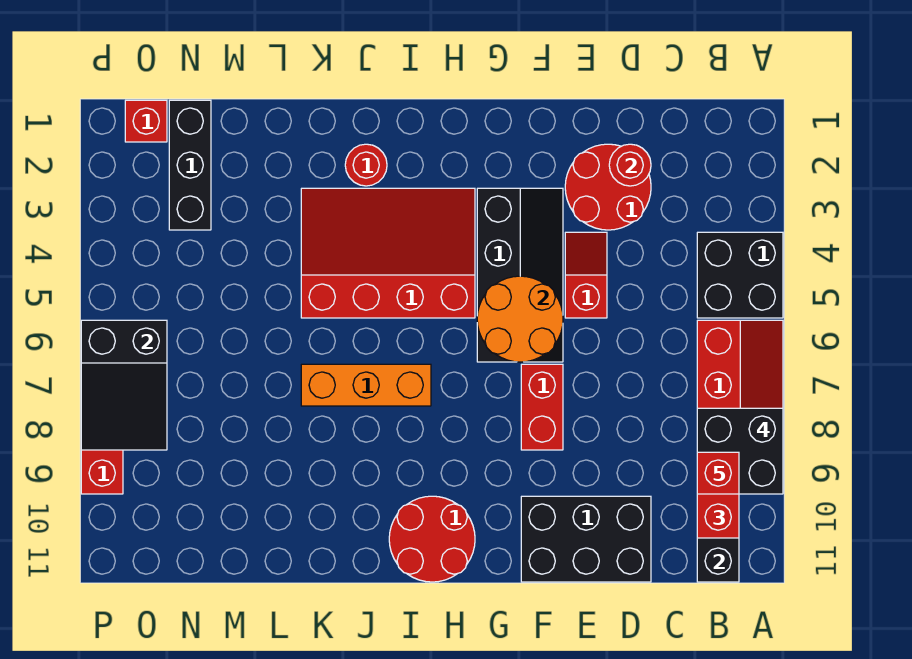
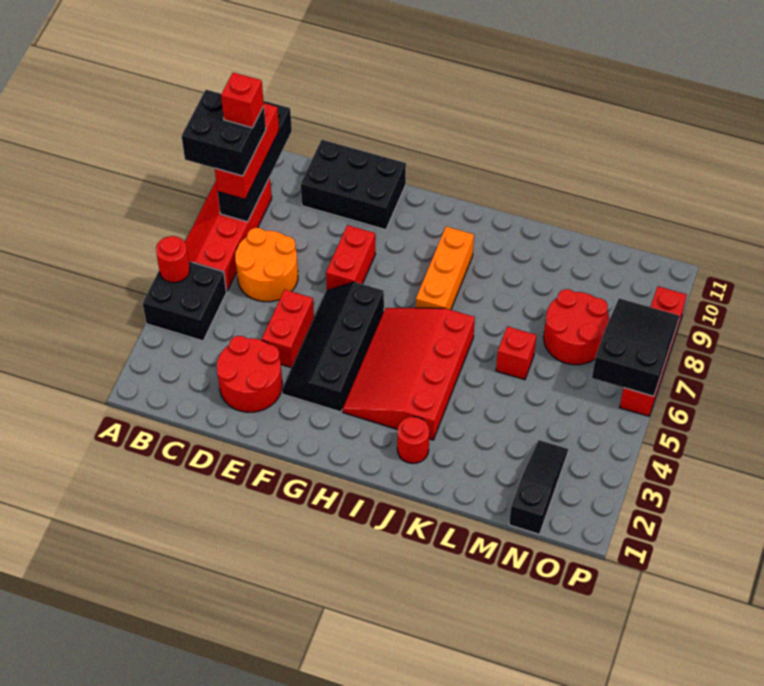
red round brick D2 level 2 -> red round brick A5 level 2
red slope E4:E5 level 1 top 5 -> red brick E4:E5 level 1
orange round brick F5:G6 level 2 -> orange round brick C6:D7 level 1
red slope H3:K5 level 1 top 5 -> red slope H3:J6 level 1 top J
red round brick H10:I11 level 1 -> red round brick M7:N8 level 1
orange brick I7:K7 level 1 -> orange brick I7:I9 level 1
black brick N1:N3 level 1 -> black slope N1:N3 level 1 top 1
red brick O1 level 1 -> red brick L6 level 1

